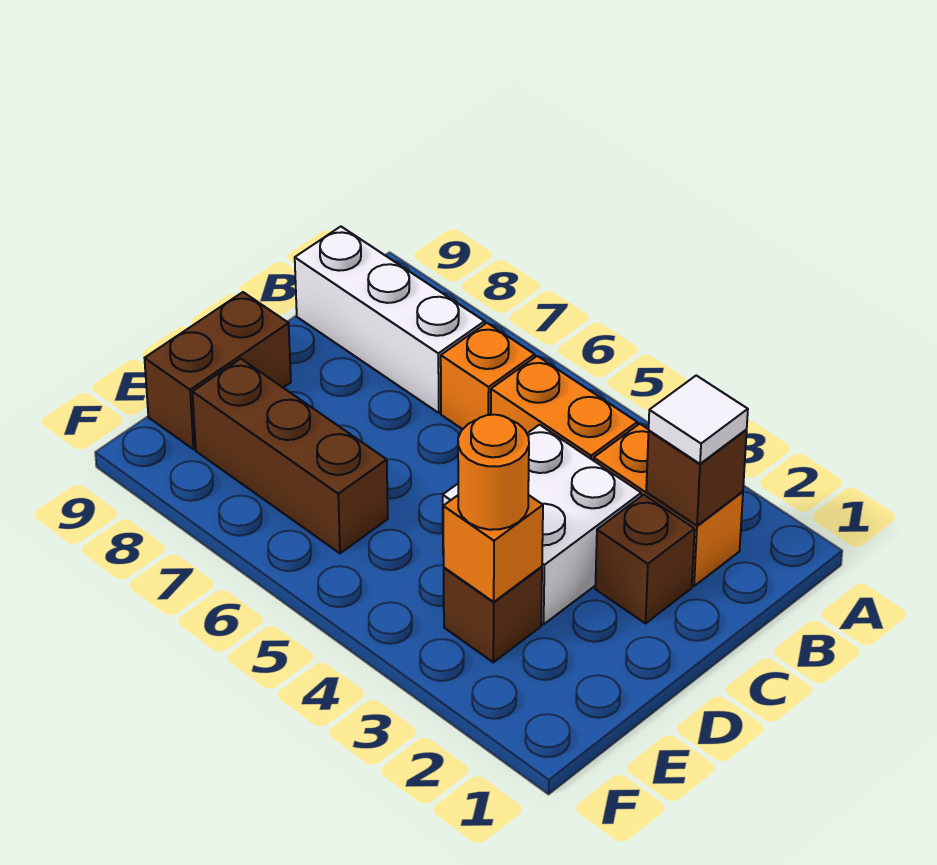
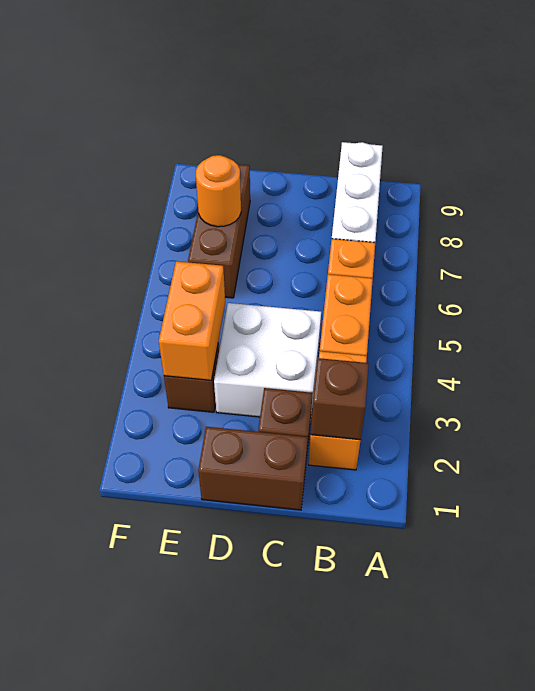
white tile B2 level 3 -> none
brown brick D9:E9 level 1 -> brown brick C1:D1 level 1
orange brick E3 level 2 -> orange brick E3:E4 level 2
orange round brick E3 level 3 -> orange round brick E7 level 2

